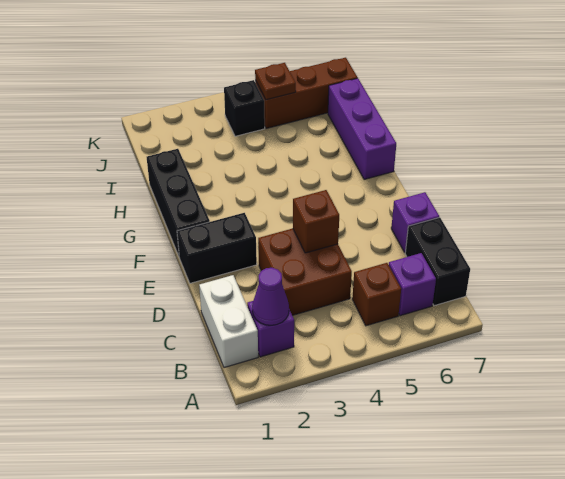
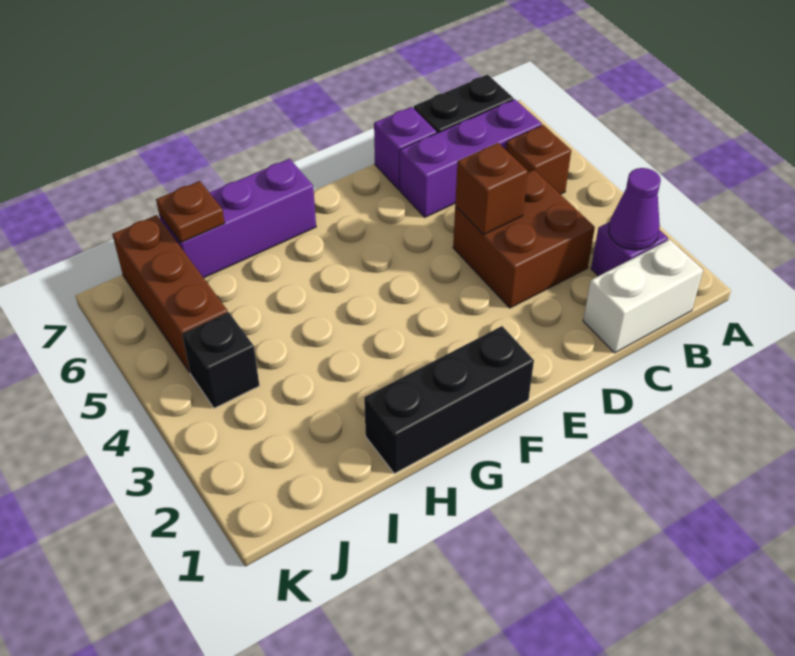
purple brick B6 level 1 -> purple brick B6:D6 level 1
black brick E1:E2 level 1 -> none
brown plate J5 level 2 -> brown plate I7 level 2

